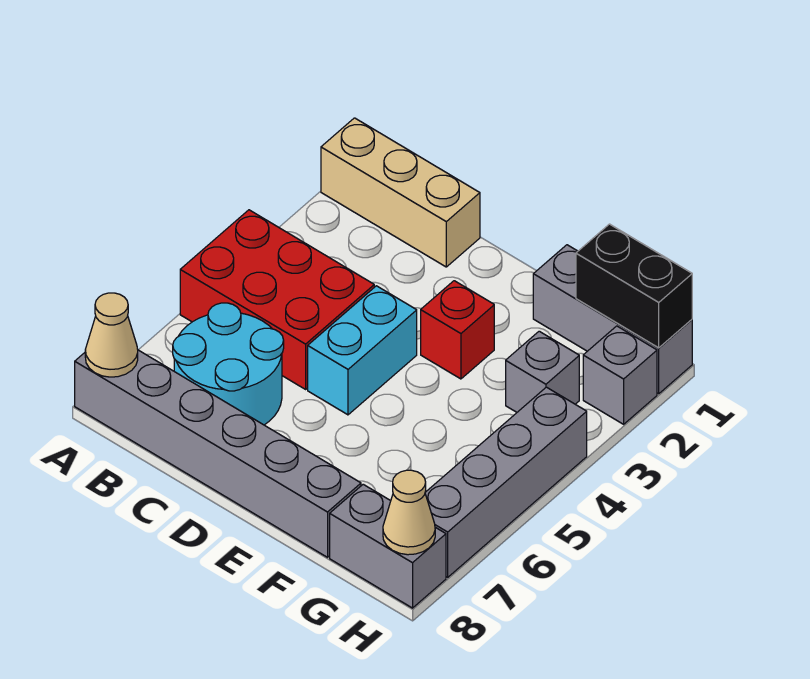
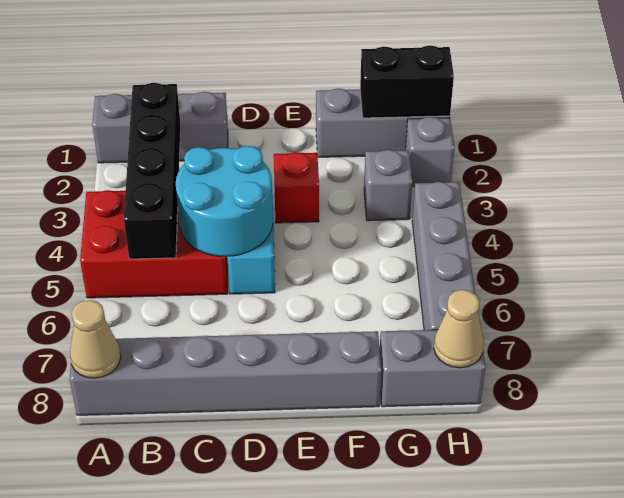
tan brick A1:C1 level 1 -> grey brick A1:C1 level 1
none -> black brick B2:B5 level 2
cyan round brick B6:C7 level 1 -> cyan round brick C4:D5 level 2

